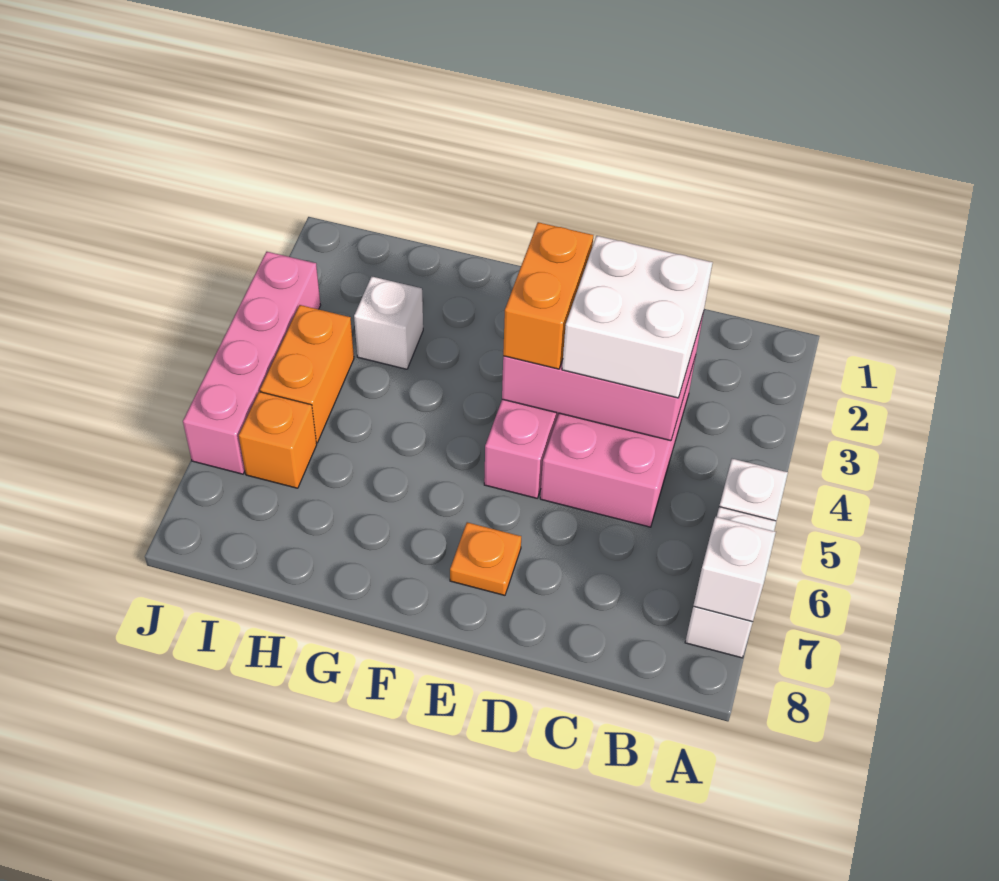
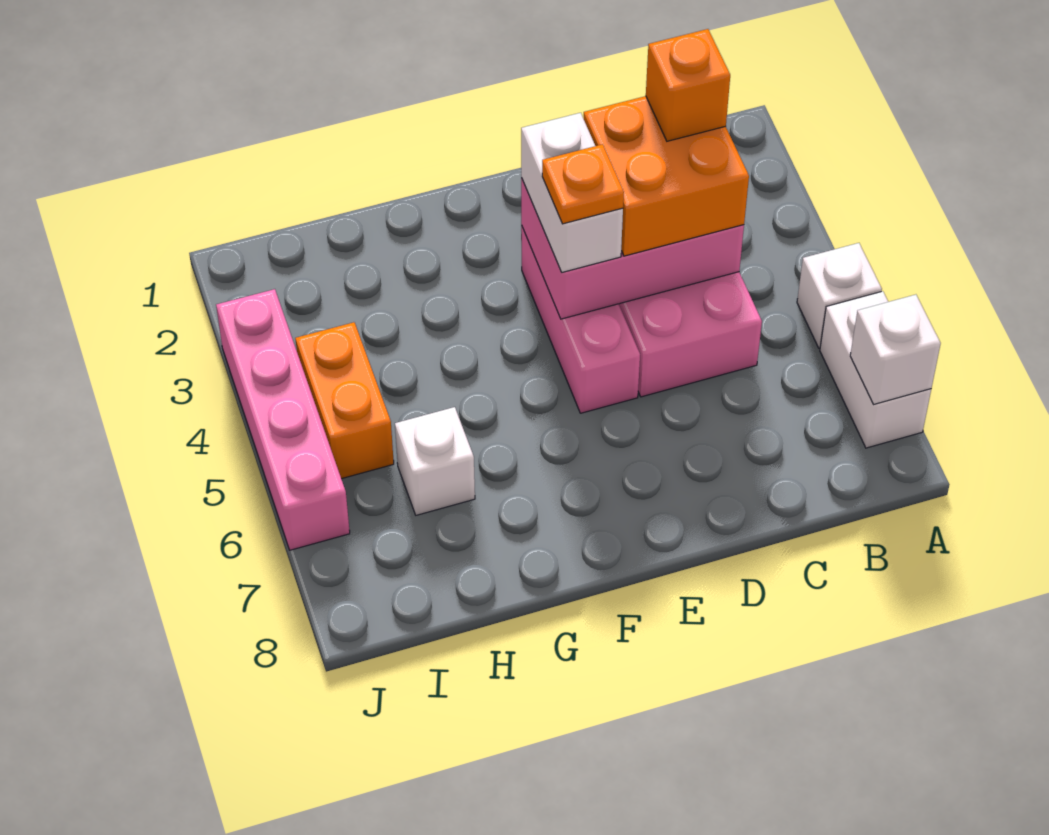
white brick C3:D4 level 3 -> orange brick C3:D4 level 3
orange brick E3:E4 level 3 -> white brick E3:E4 level 3
orange plate E7 level 1 -> orange plate E4 level 4
white brick H3 level 1 -> white brick H6 level 1
orange brick I6 level 1 -> orange brick C3 level 4

